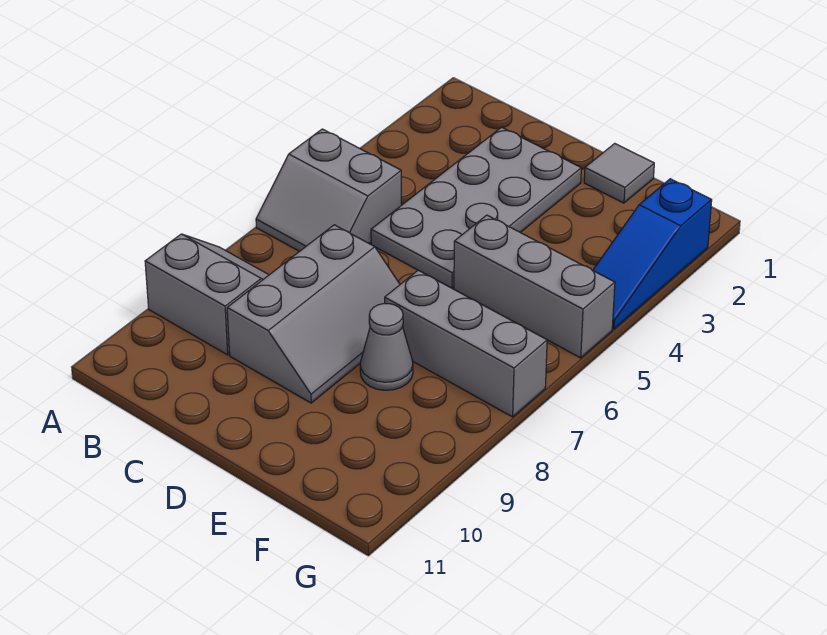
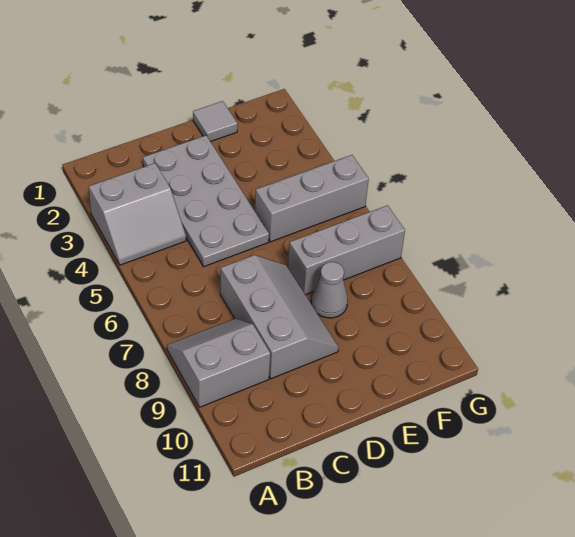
grey slope A5:B6 level 1 top 5 -> grey slope A3:B4 level 1 top 3
blue slope G2:G4 level 1 top 2 -> none

